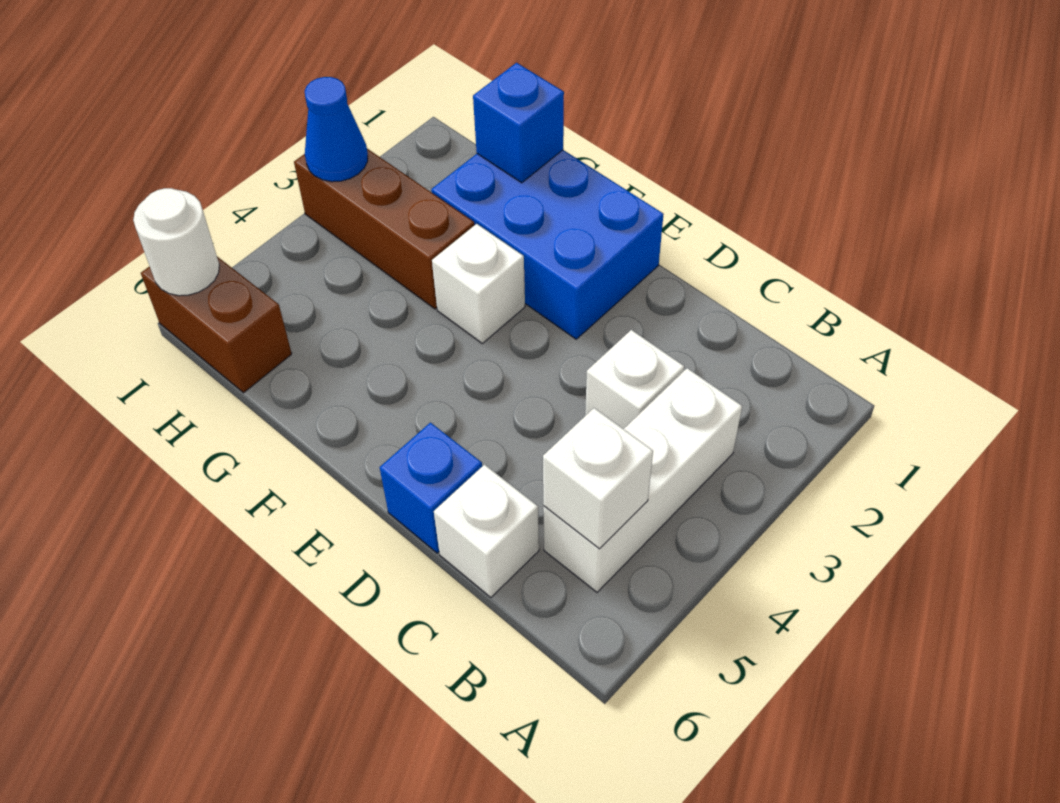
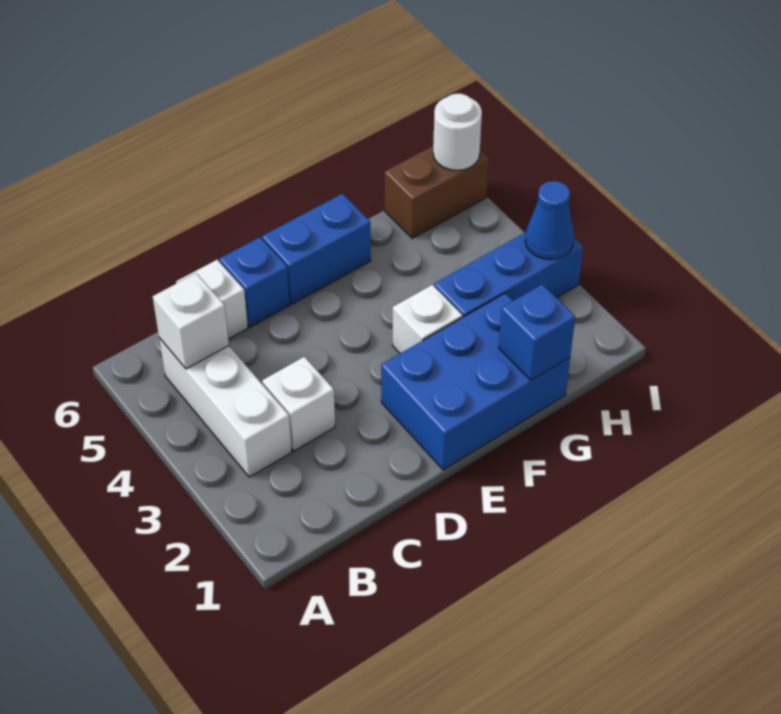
none -> blue brick E6:F6 level 1
brown brick G3:I3 level 1 -> blue brick G3:I3 level 1

